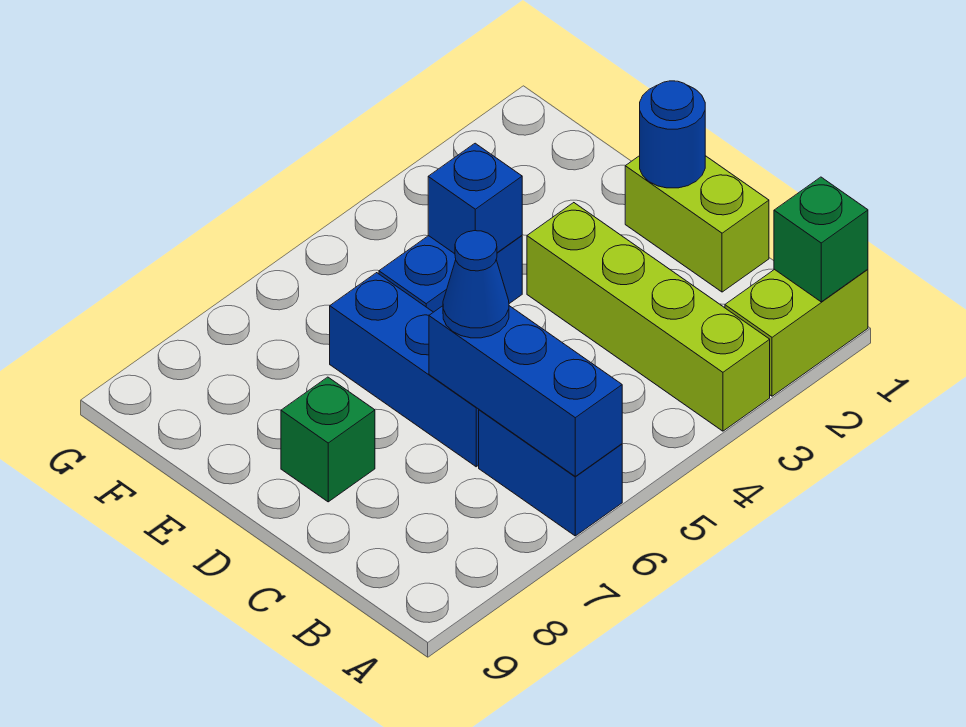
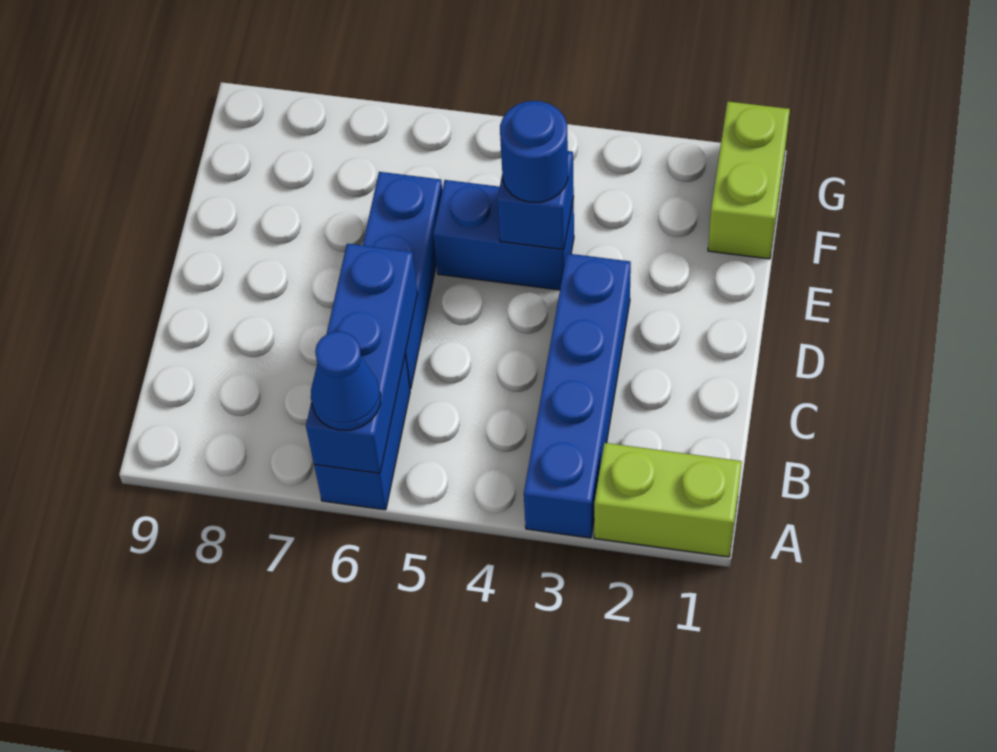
green brick A1 level 2 -> none
lime brick A3:D3 level 1 -> blue brick A3:D3 level 1
lime brick C1:D1 level 1 -> lime brick F1:G1 level 1
blue cone C6 level 3 -> blue cone A6 level 3
blue round brick D1 level 2 -> blue round brick E4 level 3
green brick D8 level 1 -> none

